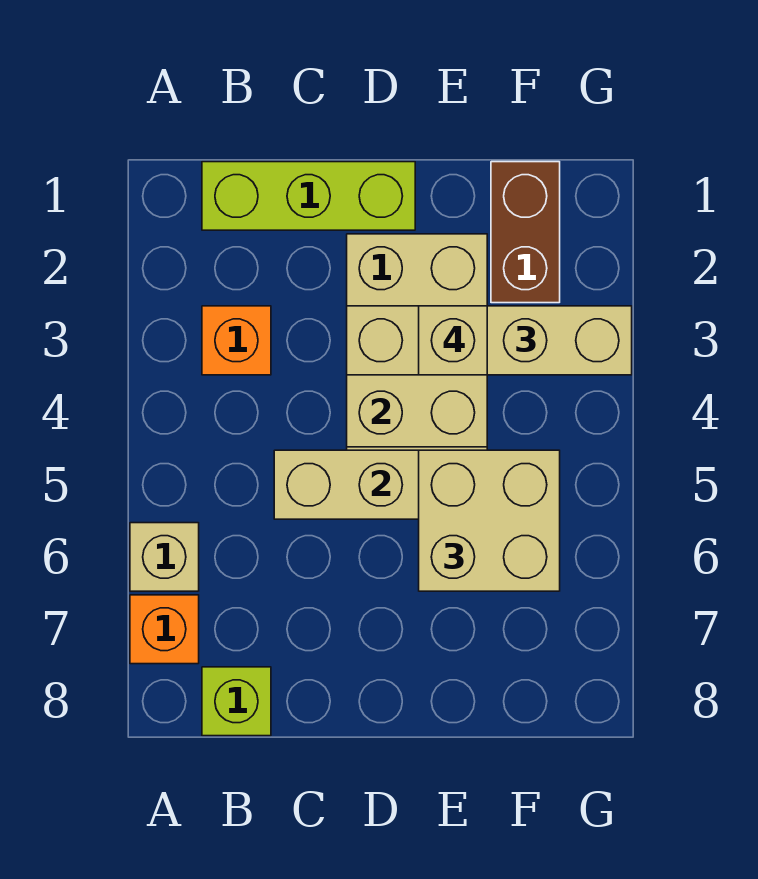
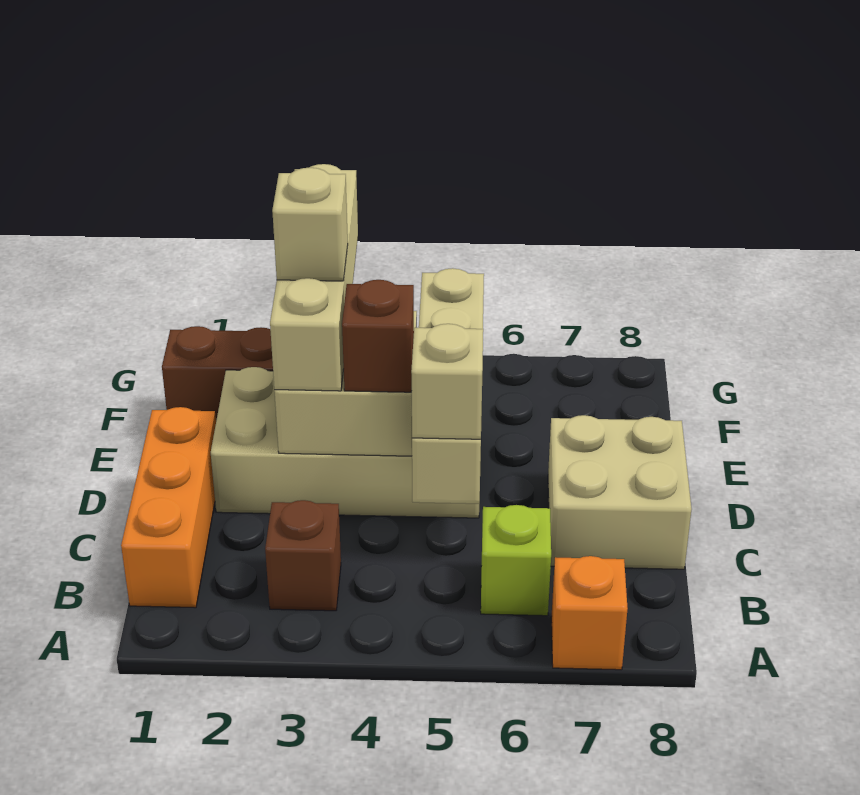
tan brick A6 level 1 -> tan brick C5 level 3
lime brick B1:D1 level 1 -> orange brick B1:D1 level 1
orange brick B3 level 1 -> brown brick B3 level 1
lime brick B8 level 1 -> lime brick B6 level 1
none -> brown brick D4 level 3
tan brick E5:F6 level 3 -> tan brick C7:D8 level 1

